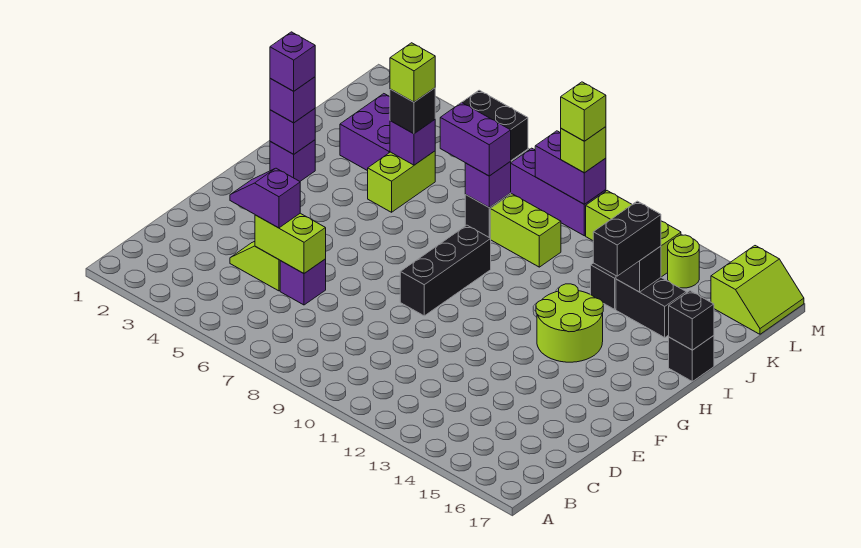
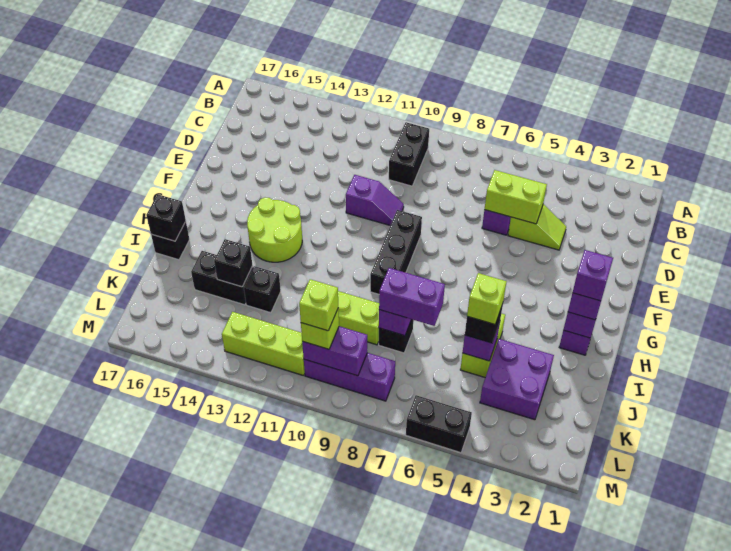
purple slope D4:D5 level 3 top 5 -> purple slope E10:E11 level 1 top 11
black brick I14:J14 level 3 -> black brick B10:C10 level 1
lime round brick L14 level 1 -> none
lime slope L16:M17 level 1 top 16 -> none

